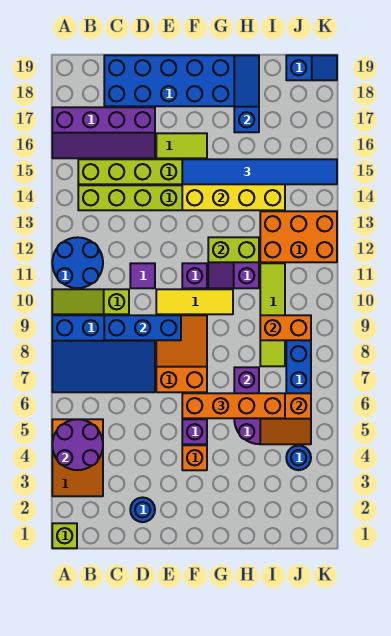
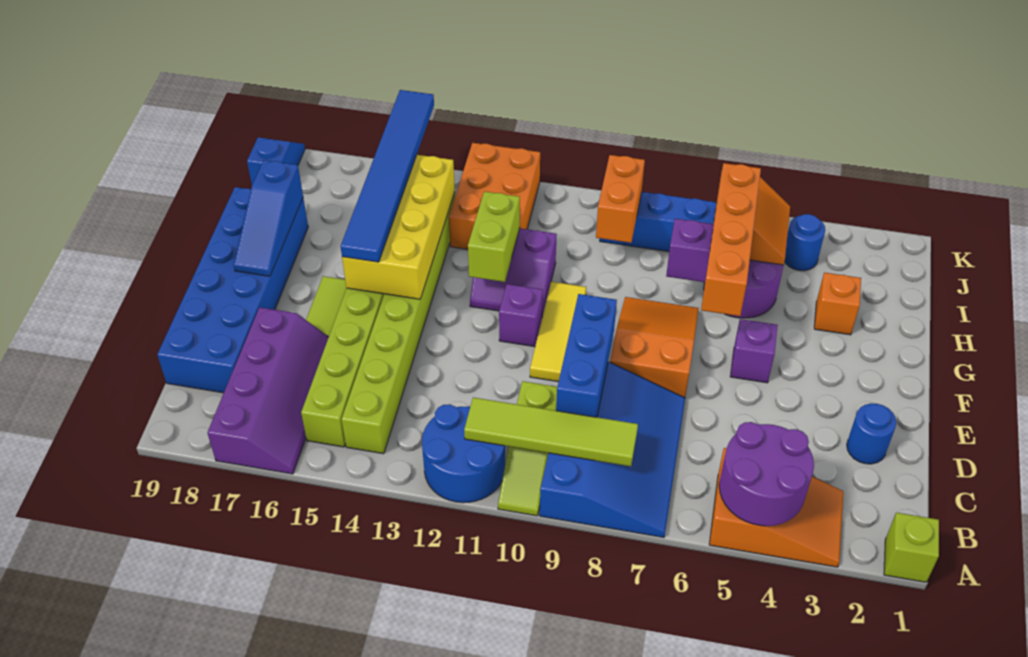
purple tile D11 level 1 -> none
orange slope E7:F9 level 1 top 7 -> orange slope E7:G8 level 1 top E
orange brick F4 level 1 -> orange brick H3 level 1
blue slope H17:H19 level 2 top 17 -> blue slope F18:H18 level 2 top H
lime tile I8:I11 level 1 -> lime tile B8:B11 level 2

